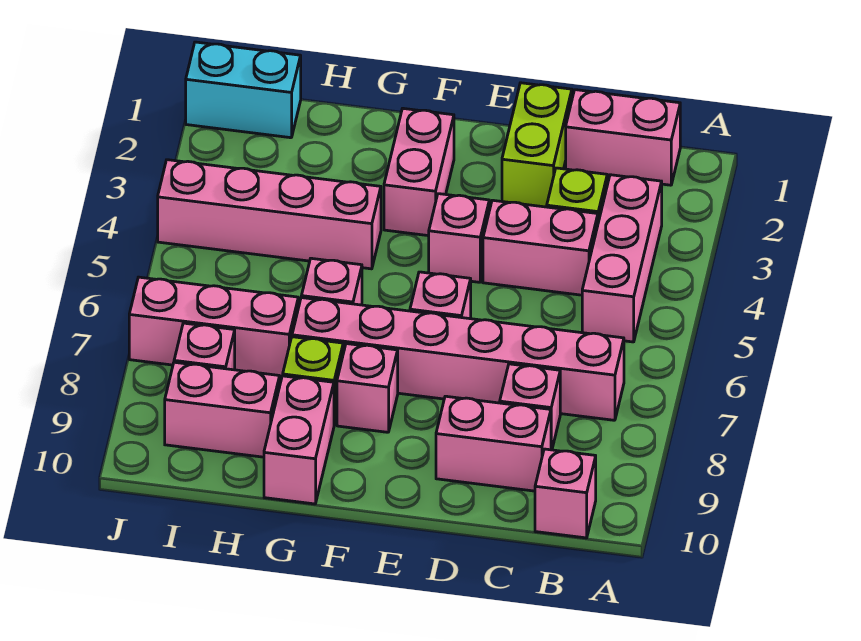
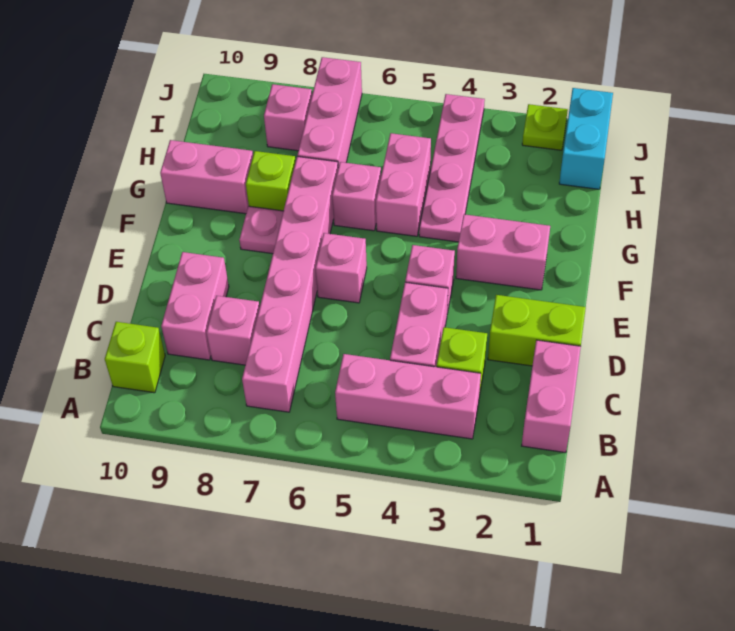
pink brick B10 level 1 -> lime brick B10 level 1
pink brick F8 level 1 -> pink plate F8 level 1
pink brick G4:J4 level 1 -> pink plate G4:J4 level 1
pink brick H9:I9 level 1 -> pink brick G5:H5 level 1
none -> lime plate J2 level 1

